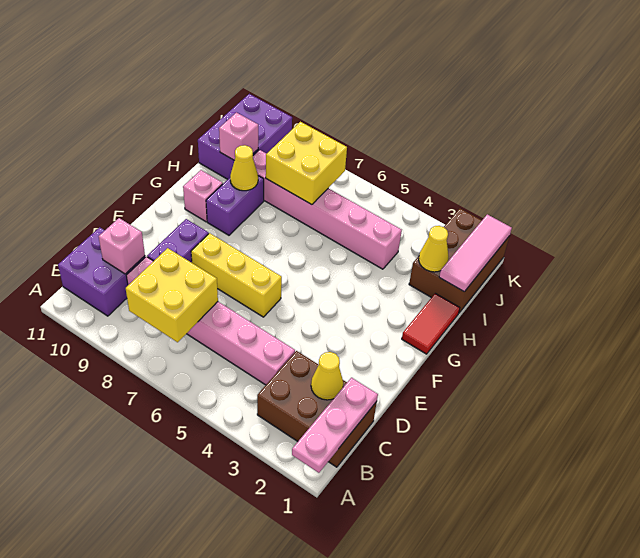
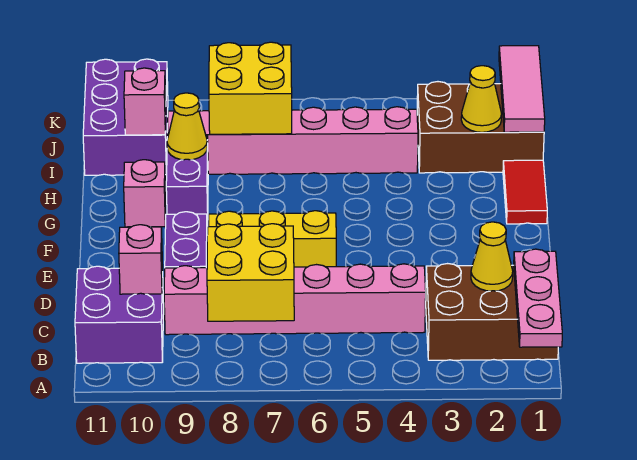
brown brick I1:K2 level 1 -> brown brick I1:J3 level 1

